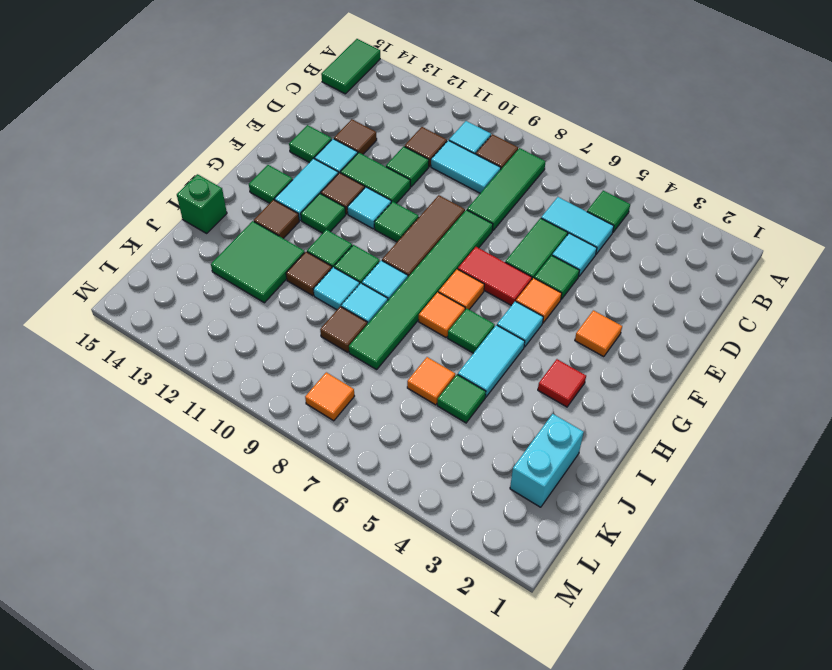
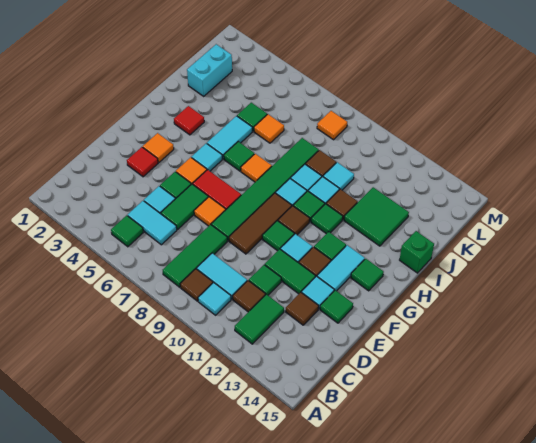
green tile A15:B15 level 1 -> green tile B12:C12 level 1
none -> red tile E3 level 1
orange tile G7 level 1 -> orange tile E7 level 1
brown tile H13 level 1 -> brown tile G10 level 1
none -> cyan tile J10 level 1

